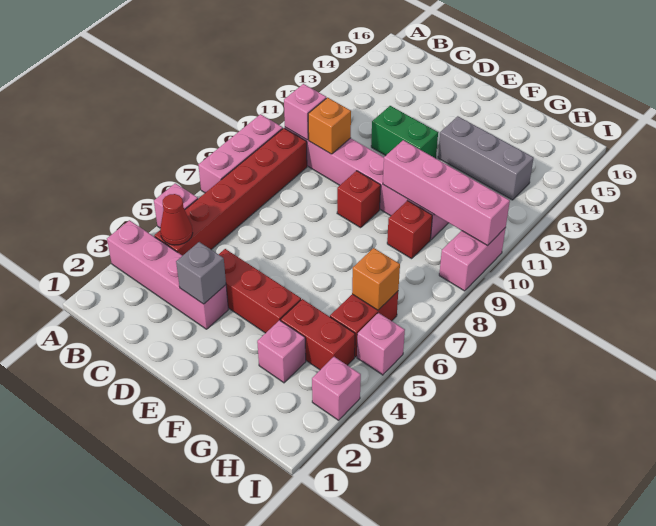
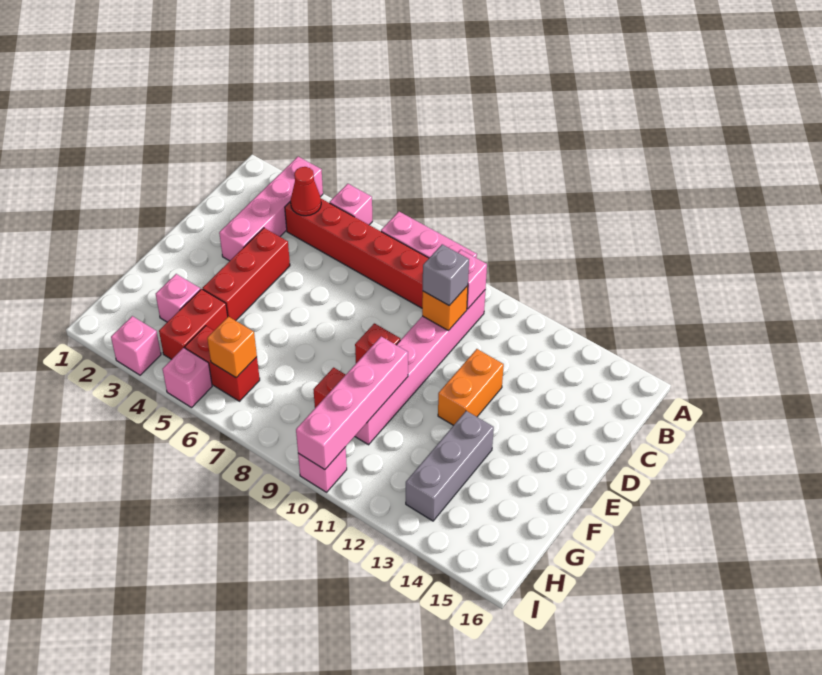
grey brick D3 level 2 -> grey brick C10 level 3
green brick D12:E12 level 1 -> orange brick D12:E12 level 1
pink brick I9:I10 level 1 -> pink brick I10 level 1

